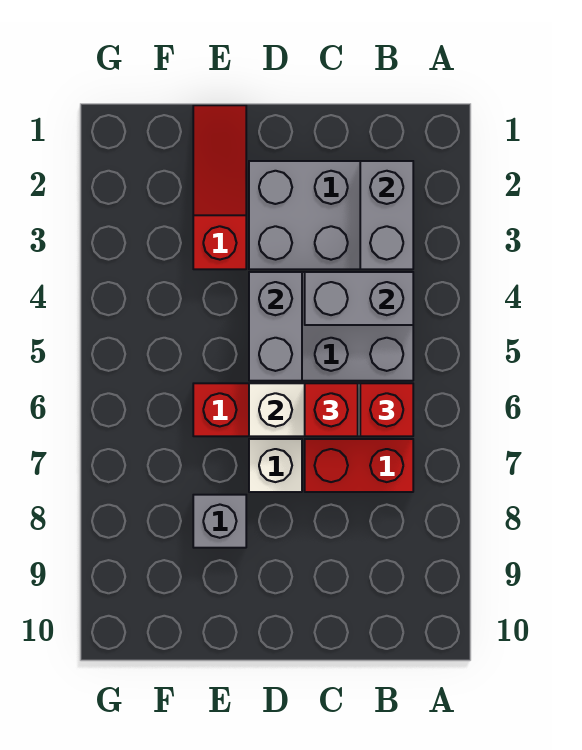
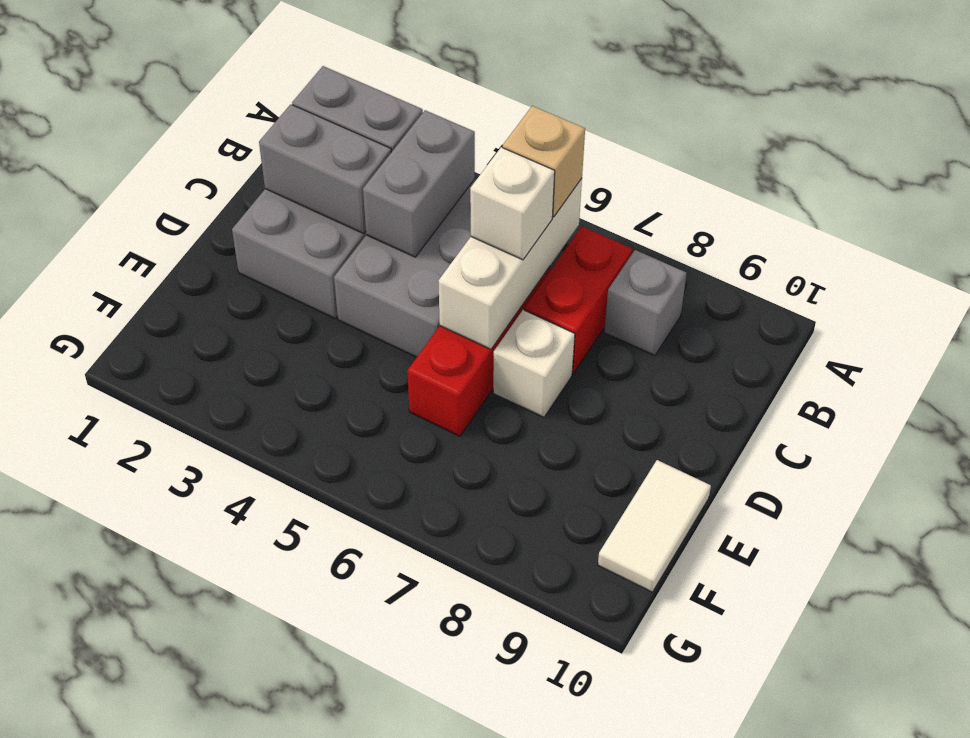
red brick B6 level 3 -> tan brick B6 level 3
red brick C6 level 3 -> white brick C6 level 3
grey brick D4:D5 level 2 -> grey brick C2:C3 level 2
red slope E1:E3 level 1 top 3 -> none
grey brick E8 level 1 -> grey brick B8 level 1
none -> white tile E10:F10 level 1

